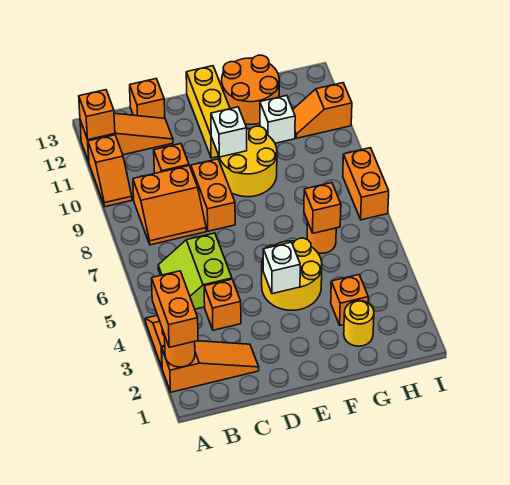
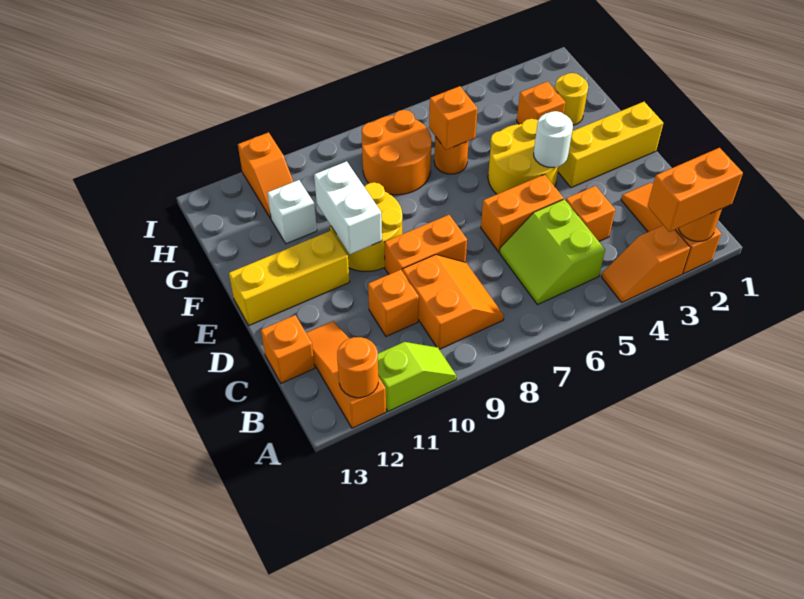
orange slope A10:A11 level 1 top 11 -> lime slope A10:A11 level 1 top 11
orange brick A12 level 2 -> orange round brick A12 level 2
lime slope B5:C6 level 1 top C -> lime slope B5:C6 level 1 top 5
none -> yellow brick E1:E3 level 1
white brick E4 level 2 -> white round brick E4 level 2
white brick E10 level 2 -> white brick E10:F10 level 2
orange round brick F12:G13 level 1 -> orange round brick G7:H8 level 1
orange brick I7:I8 level 1 -> orange brick D5:D6 level 1

